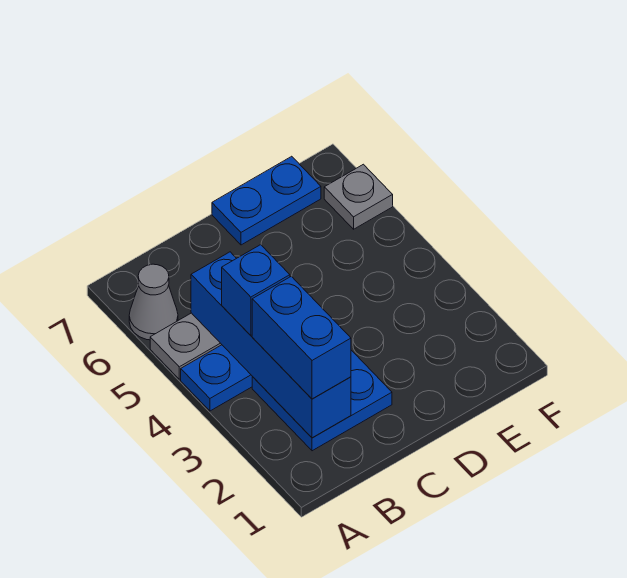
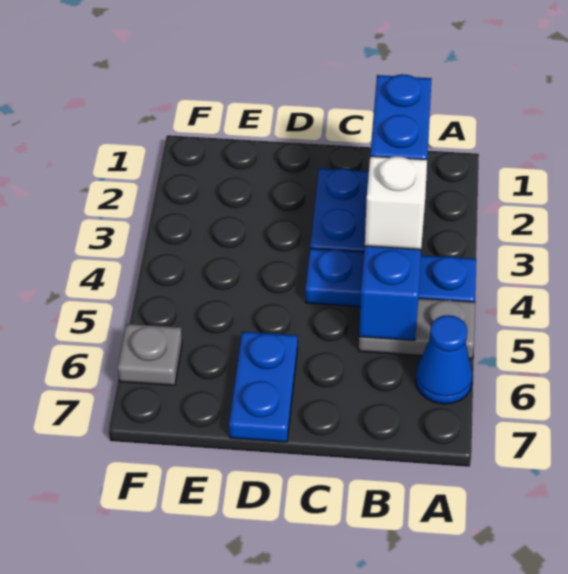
grey cone A6 level 1 -> blue cone A6 level 1
blue brick B4 level 3 -> white brick B4 level 3
blue plate D7:E7 level 1 -> blue plate D6:D7 level 1

